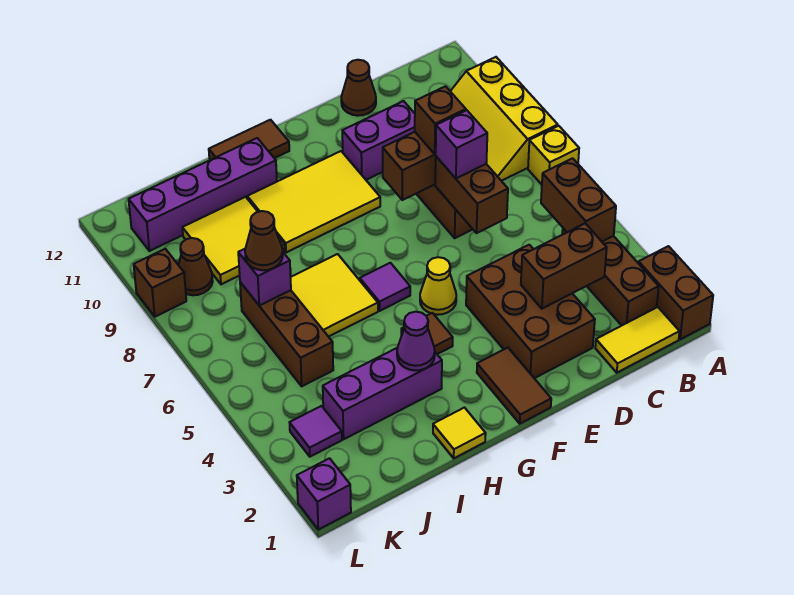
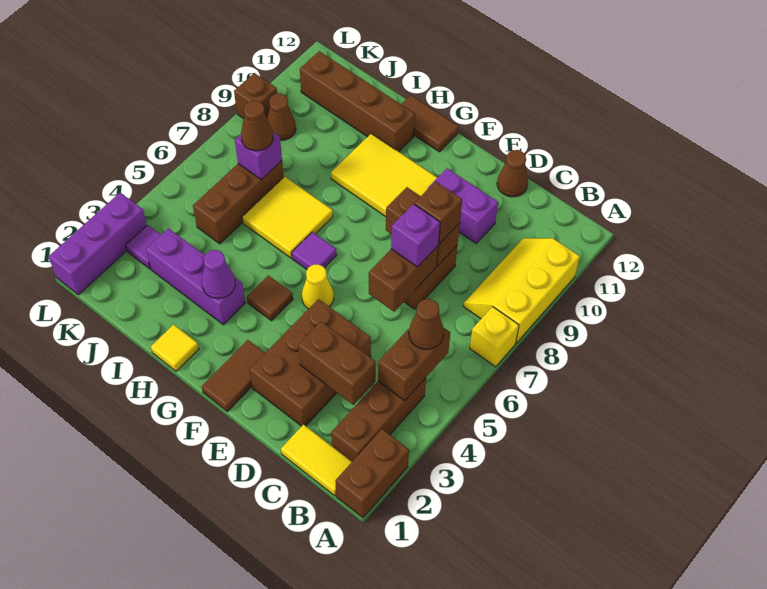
none -> brown cone B5 level 3
purple brick H11:K11 level 1 -> brown brick H11:K11 level 1
yellow tile I9:J10 level 1 -> none
purple brick L1 level 1 -> purple brick L1:L3 level 1

